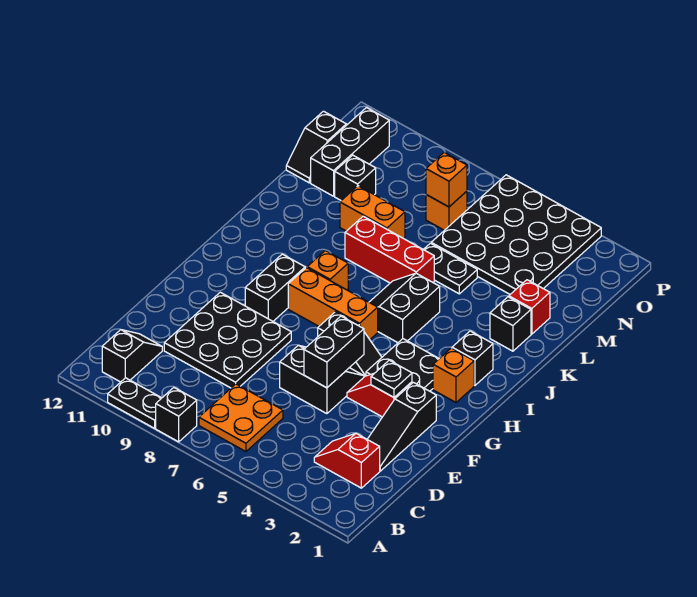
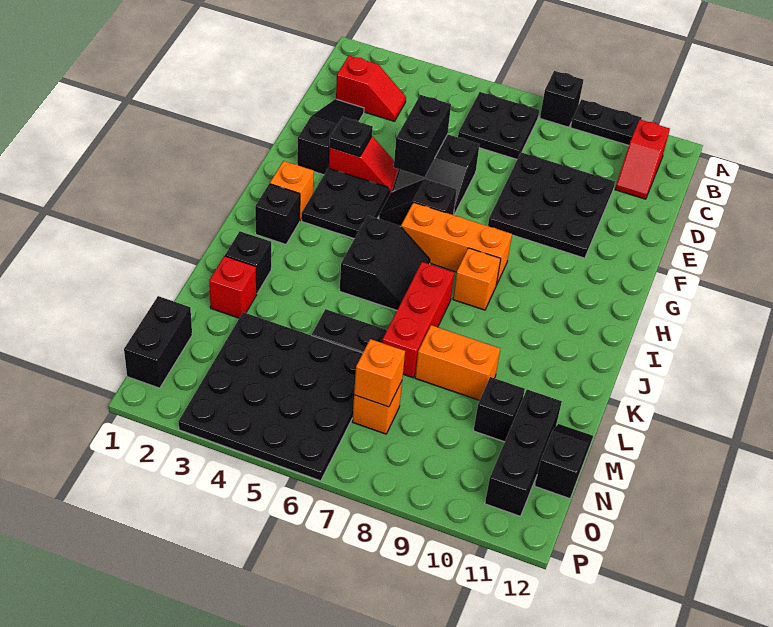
orange plate B6:C7 level 1 -> black plate B6:C7 level 1
black slope B11:C11 level 1 top B -> red slope B11:C11 level 1 top B
black brick G9:H9 level 1 -> black brick N1:O1 level 1
red brick K6:K8 level 1 -> red brick J7:L7 level 1

